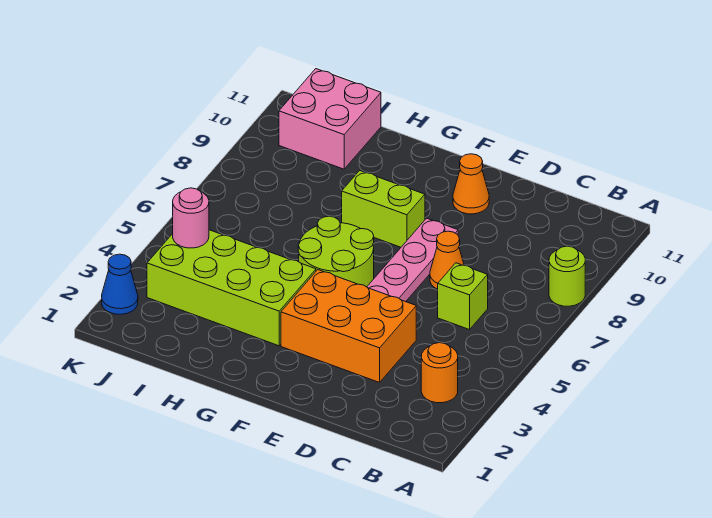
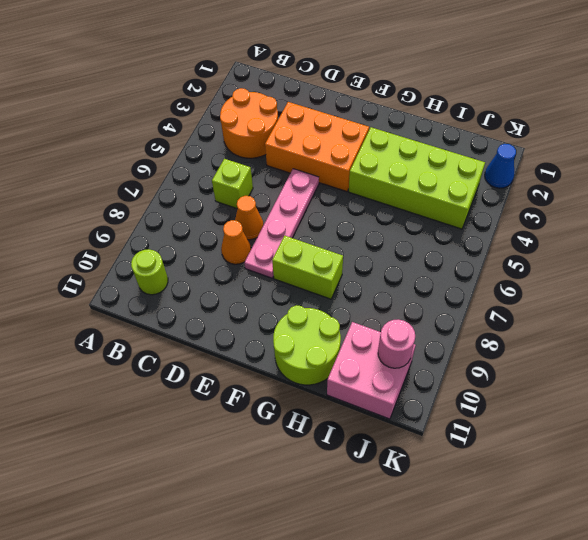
lime round brick A8 level 1 -> lime round brick B10 level 1
orange round brick B3 level 1 -> orange round brick B3:C4 level 1
orange cone E10 level 1 -> orange cone D8 level 1
lime round brick F5:G6 level 1 -> lime round brick G10:H11 level 1
pink round brick J4 level 2 -> pink round brick J10 level 2

